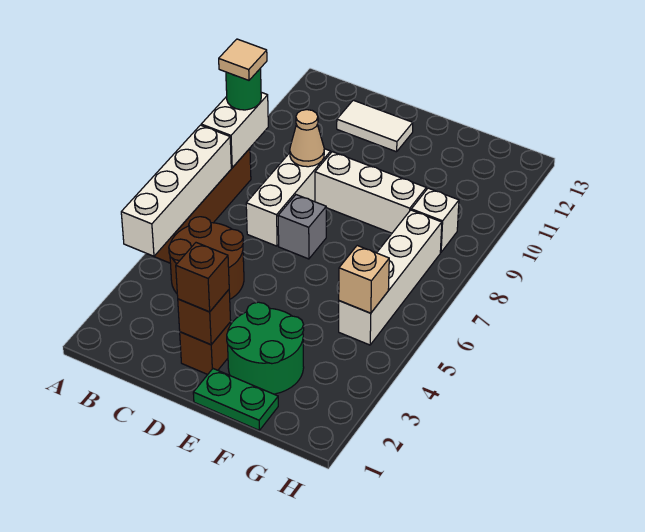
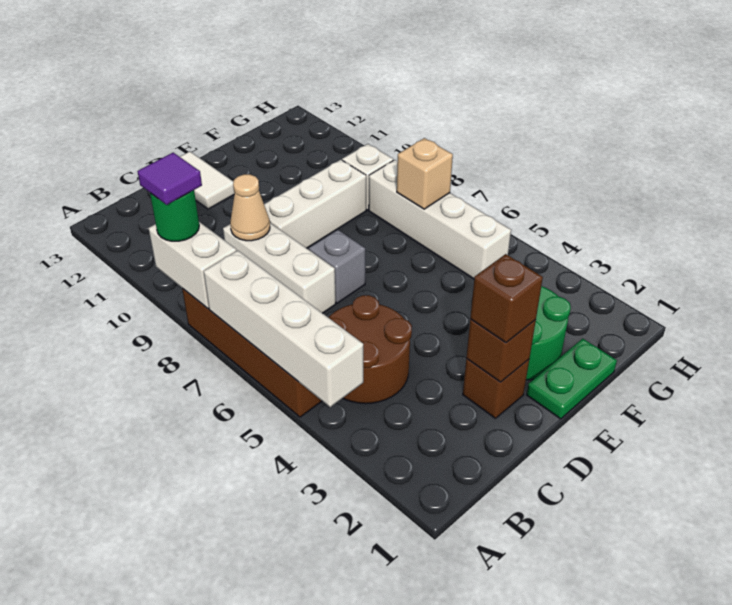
tan tile A9 level 4 -> purple tile A9 level 4
white tile C12:D12 level 1 -> white tile D12:D13 level 1
tan brick G5 level 2 -> tan brick G7 level 2

